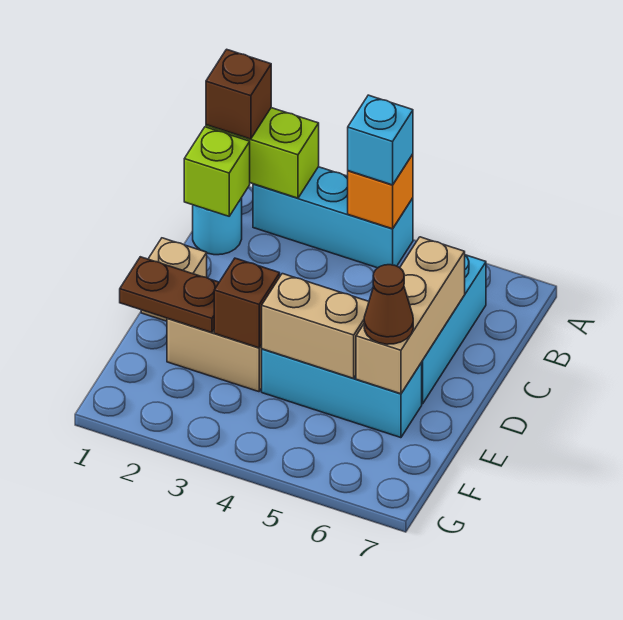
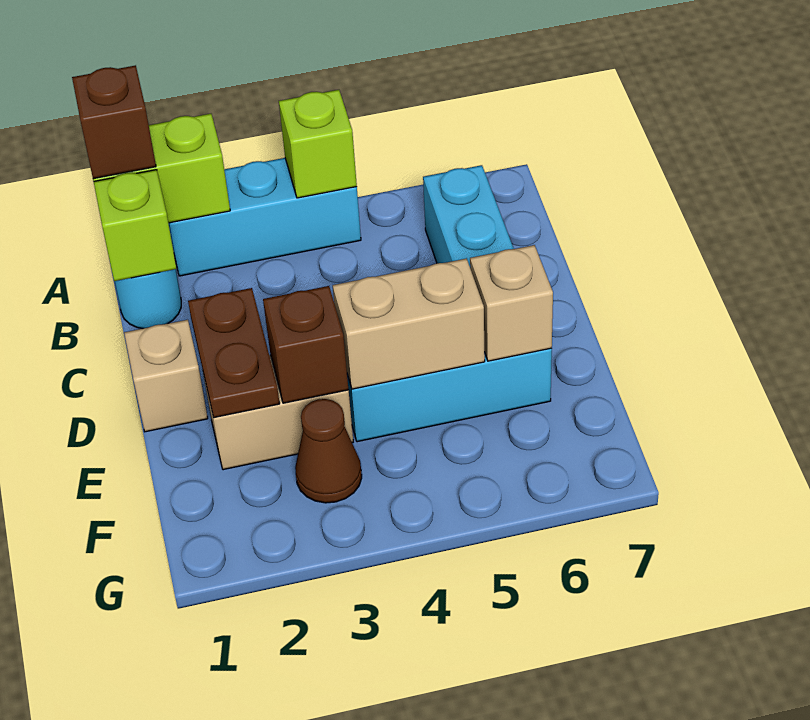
orange brick A4 level 2 -> lime brick A4 level 2
cyan brick A4 level 3 -> none
tan brick C6:E6 level 2 -> tan brick E6 level 2
brown plate E1:E2 level 2 -> brown plate D2:E2 level 2
brown cone E6 level 3 -> brown cone F3 level 1

